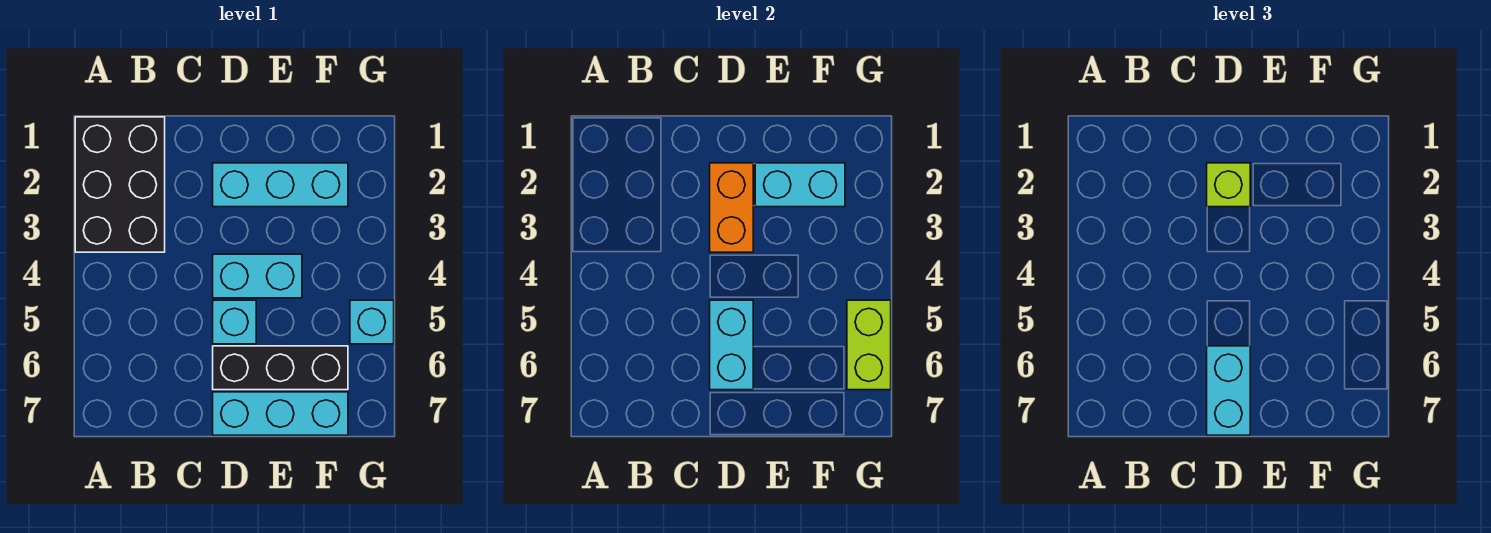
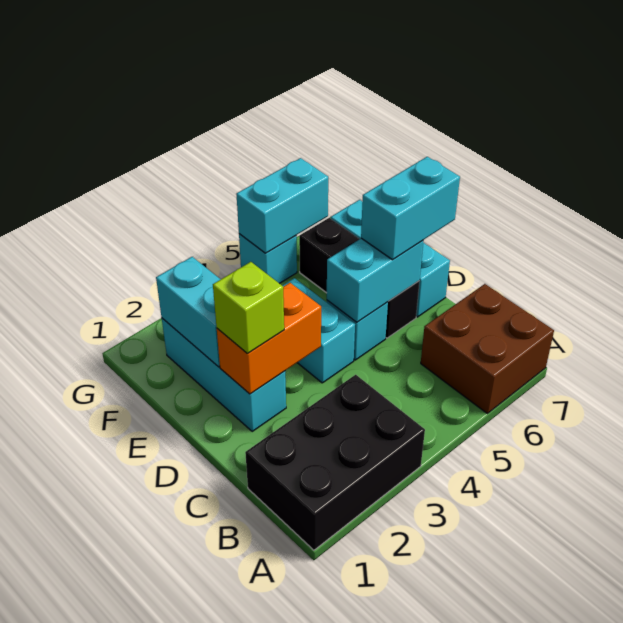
none -> brown brick A6:B7 level 1
lime brick G5:G6 level 2 -> cyan brick G5:G6 level 2

